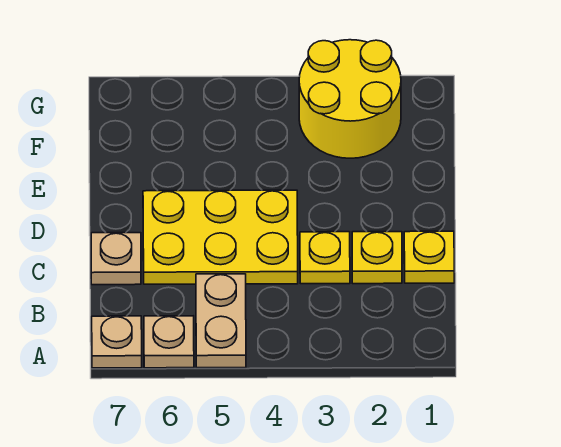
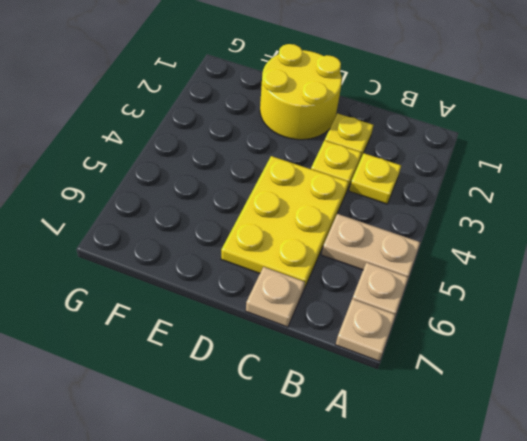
yellow plate C1 level 1 -> yellow plate B3 level 1
yellow round brick F2:G3 level 1 -> yellow round brick D1:E2 level 1

